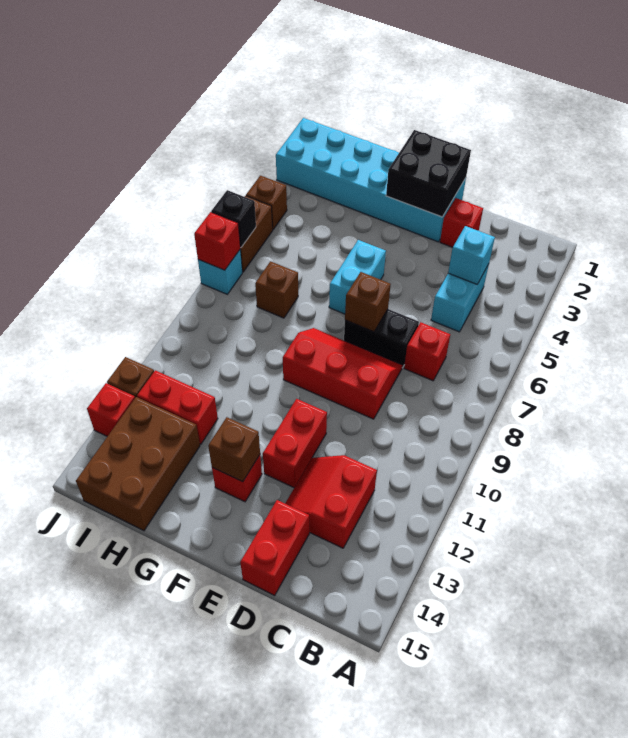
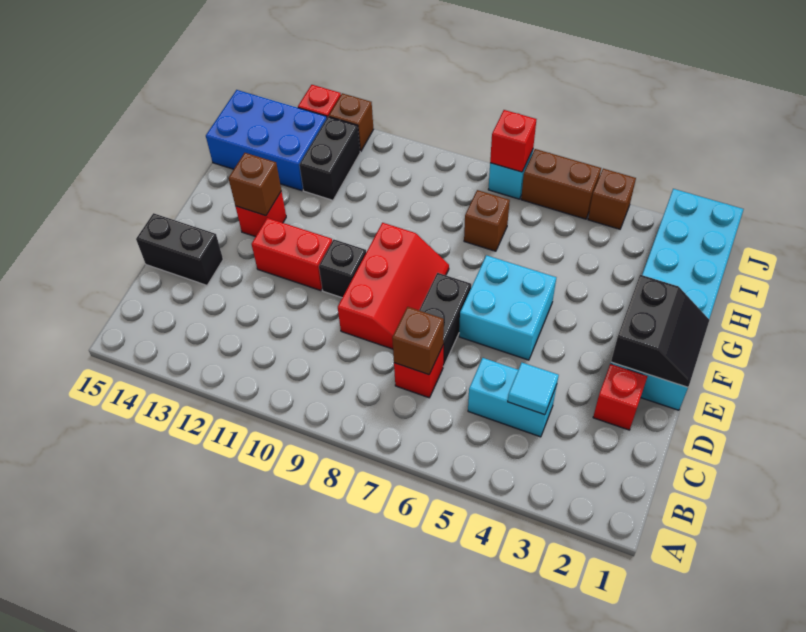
cyan brick C4 level 2 -> cyan tile C4 level 2
red slope C12:D13 level 1 top C -> none
red brick D14:D15 level 1 -> black brick D14:D15 level 1
black brick E1:F2 level 2 -> black slope E1:F2 level 2 top 2
brown brick E7 level 2 -> brown brick C7 level 2
cyan brick F5:F6 level 1 -> cyan brick E5:F6 level 1
red brick H12:I12 level 1 -> black brick H12:I12 level 1
brown brick H13:I15 level 1 -> blue brick H13:I15 level 1
black brick J6 level 2 -> black brick E10 level 1

